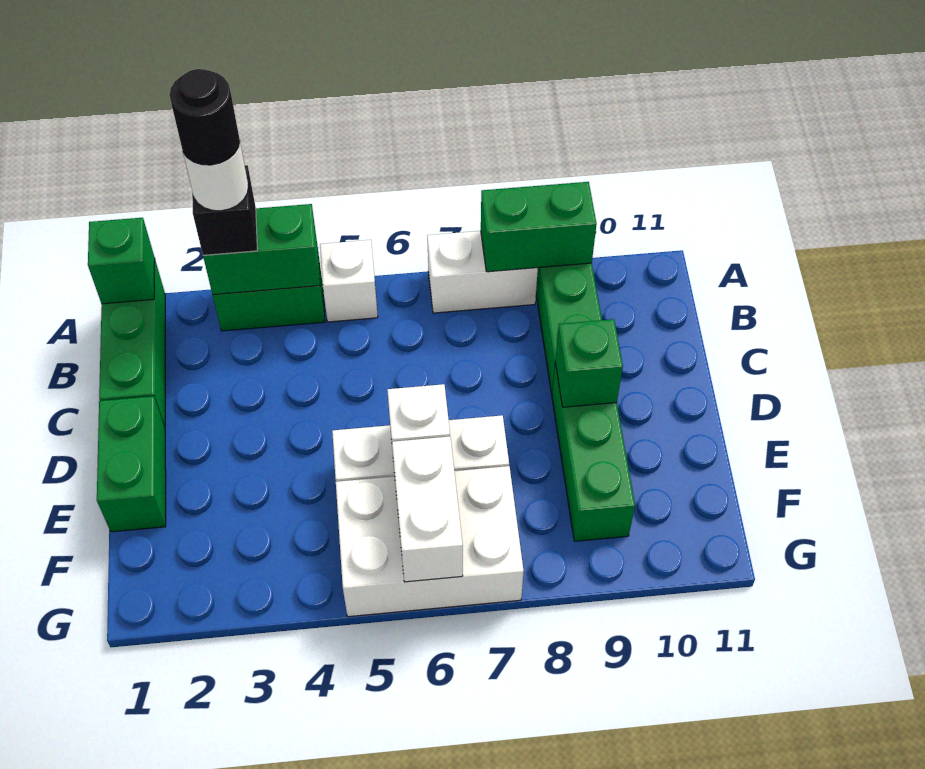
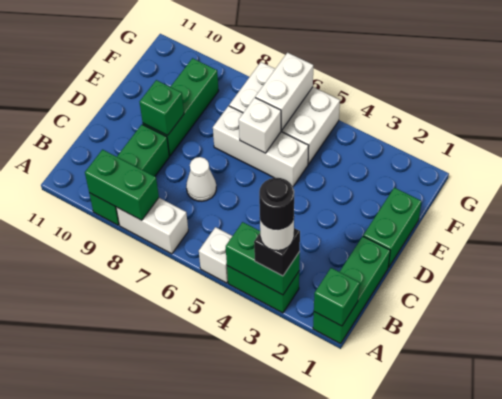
none -> white cone C7 level 1

